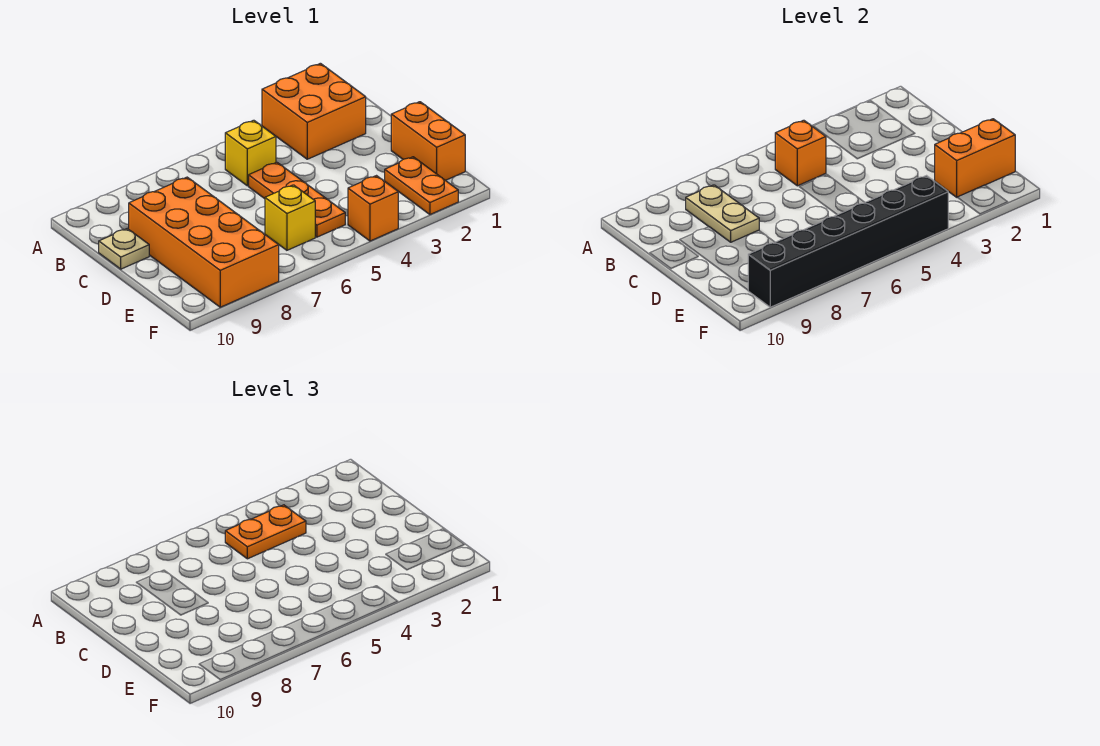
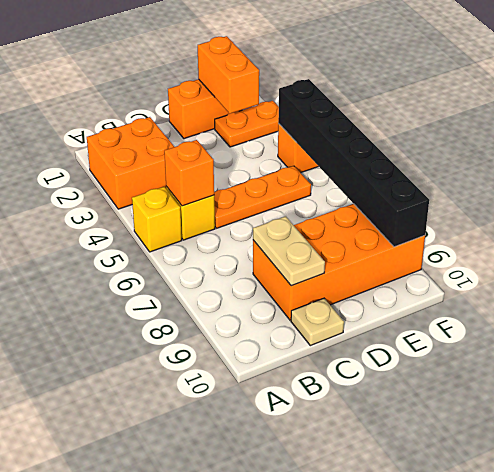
orange plate B4:B5 level 3 -> none
tan plate B8:C8 level 2 -> tan plate C8:C9 level 2
yellow brick E6 level 1 -> yellow brick A5 level 1

